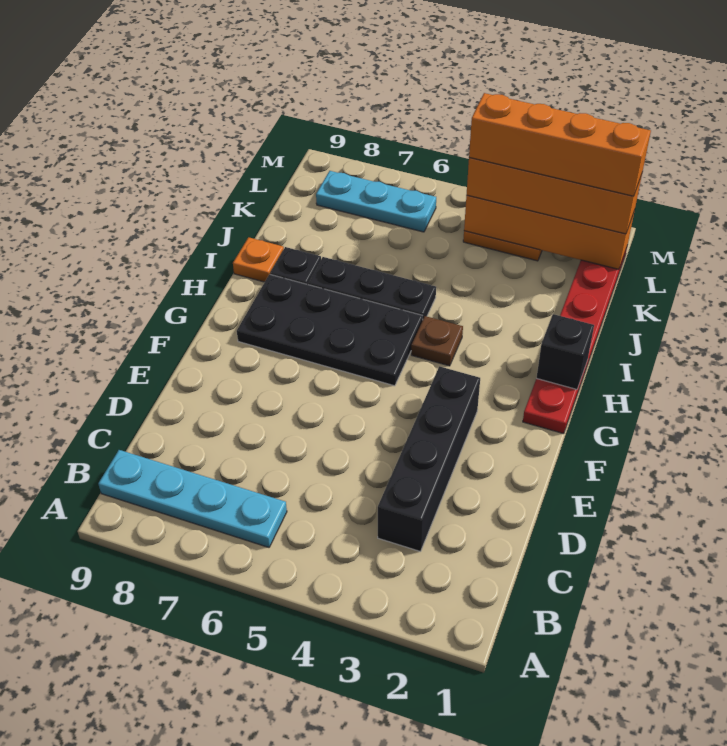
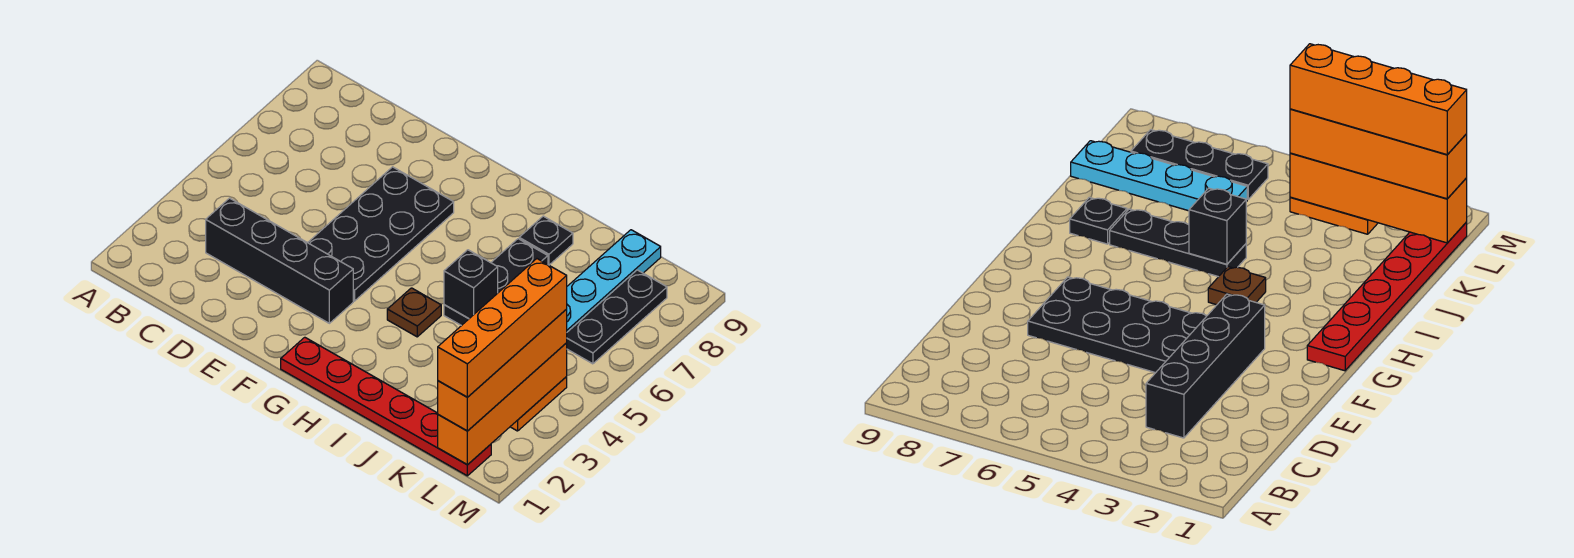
cyan plate B6:B9 level 1 -> cyan plate K6:K9 level 1
black plate G5:H8 level 1 -> black plate E4:F7 level 1
black brick H1 level 2 -> black brick I5 level 2
orange plate I9 level 1 -> none
cyan plate L6:L8 level 1 -> black plate L6:L8 level 1

